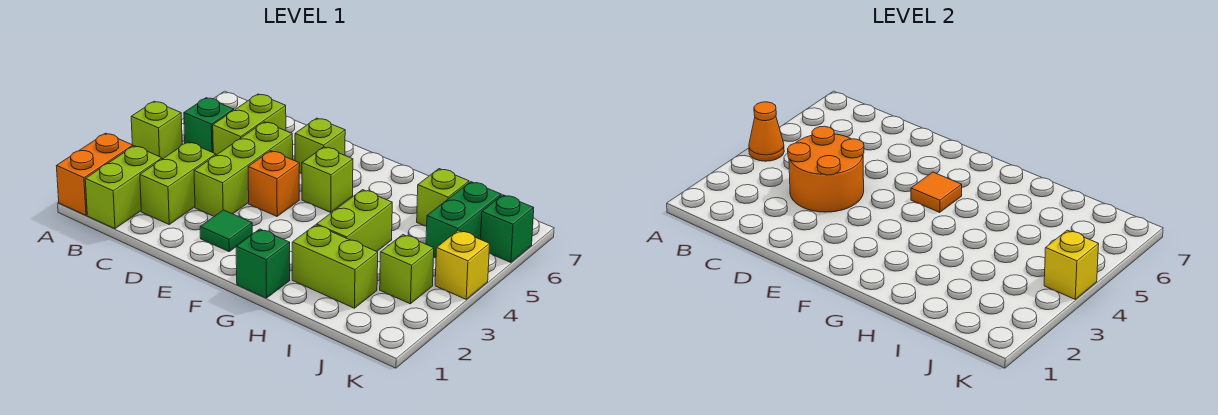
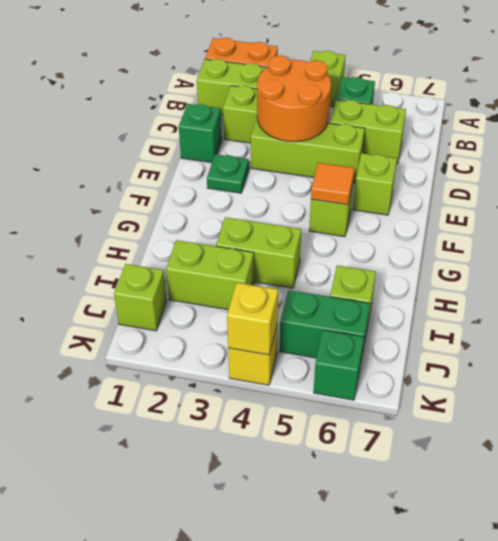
orange cone A4 level 2 -> none
green tile E2 level 1 -> green plate E2 level 1
orange brick E4 level 1 -> none
green brick G1 level 1 -> green brick D1 level 1
lime brick H2:I2 level 1 -> lime brick I2:I3 level 1
lime brick J3 level 1 -> lime brick J1 level 1

